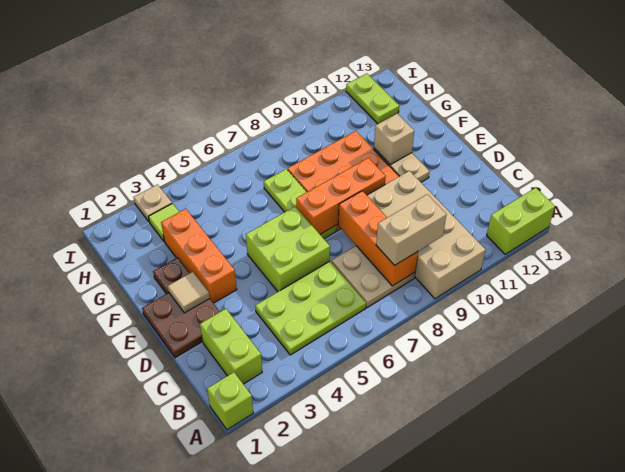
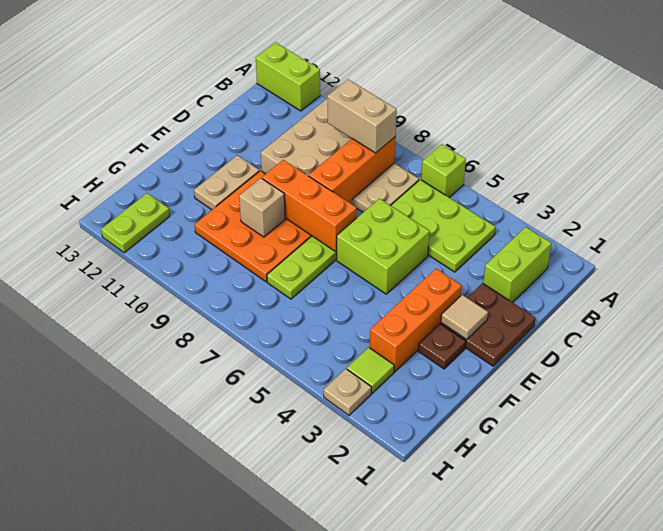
lime brick A1 level 1 -> lime brick A6 level 1
tan brick F11 level 2 -> tan brick F9 level 2

